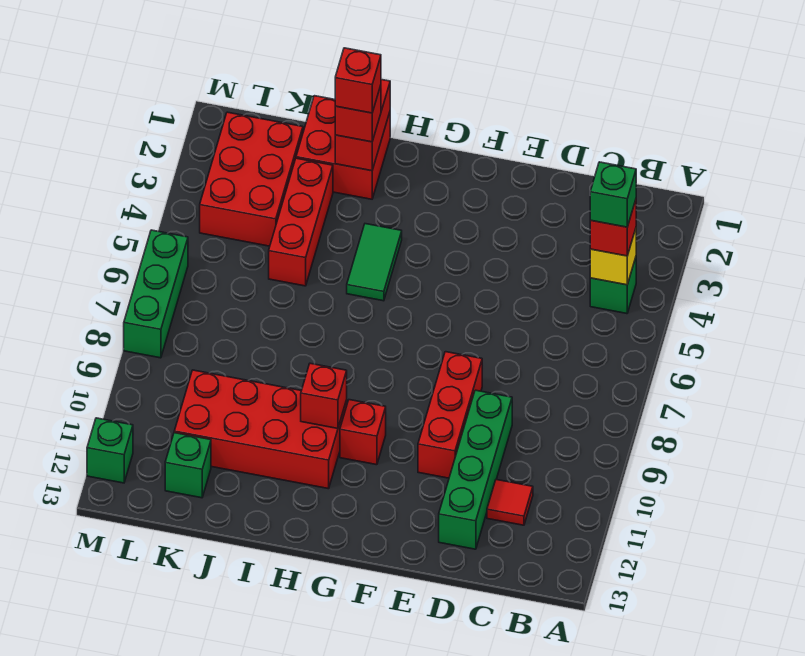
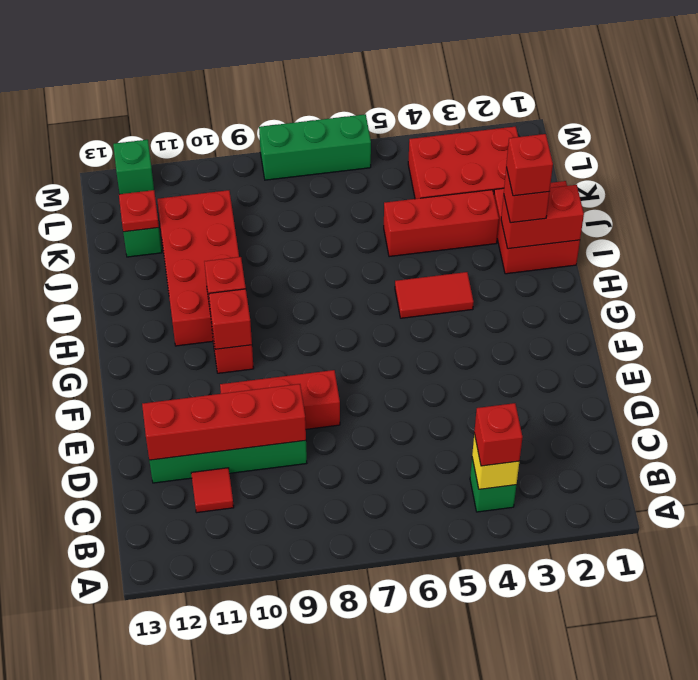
green brick B4 level 4 -> none
none -> red brick D9:D12 level 2
none -> red brick G10 level 2
green tile H4:H5 level 1 -> red tile H4:H5 level 1
none -> red plate K12 level 2

